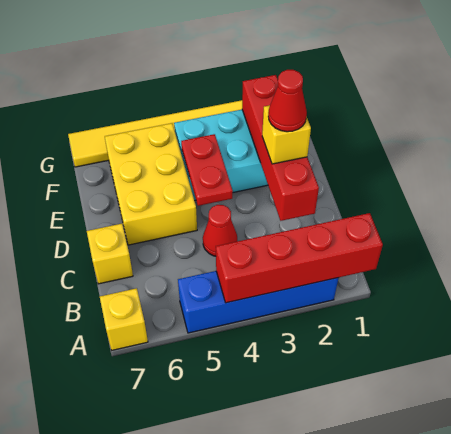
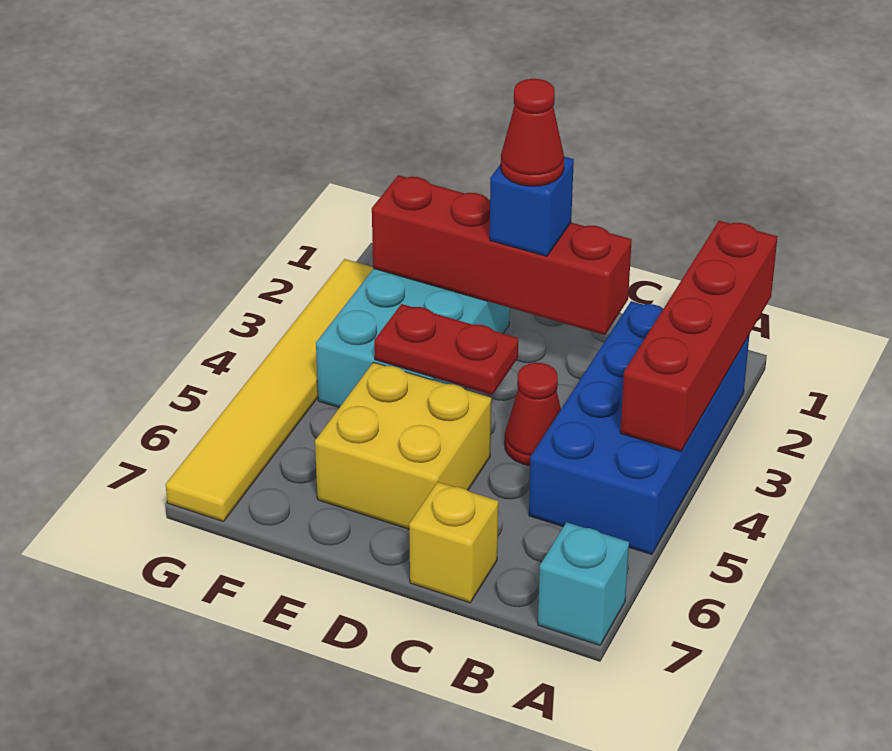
blue brick A2:A5 level 1 -> blue brick A2:B5 level 1
yellow brick A7 level 1 -> cyan brick A7 level 1
yellow brick D2 level 3 -> blue brick D2 level 3
yellow brick D5:F6 level 1 -> yellow brick D5:E6 level 1

